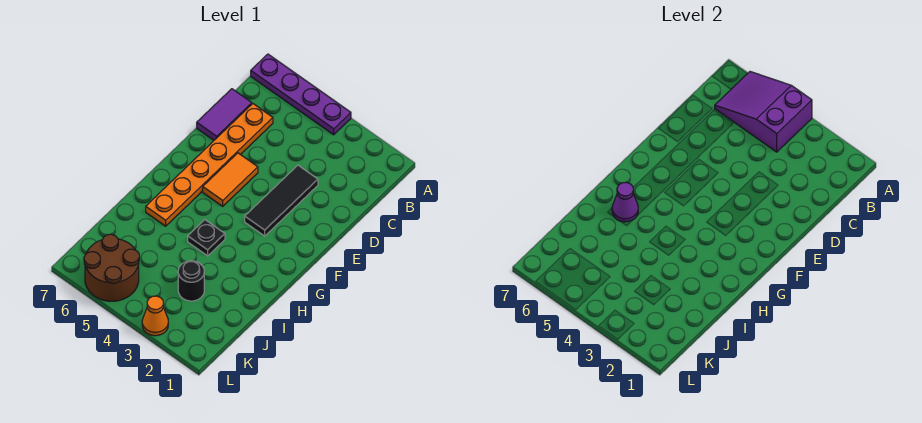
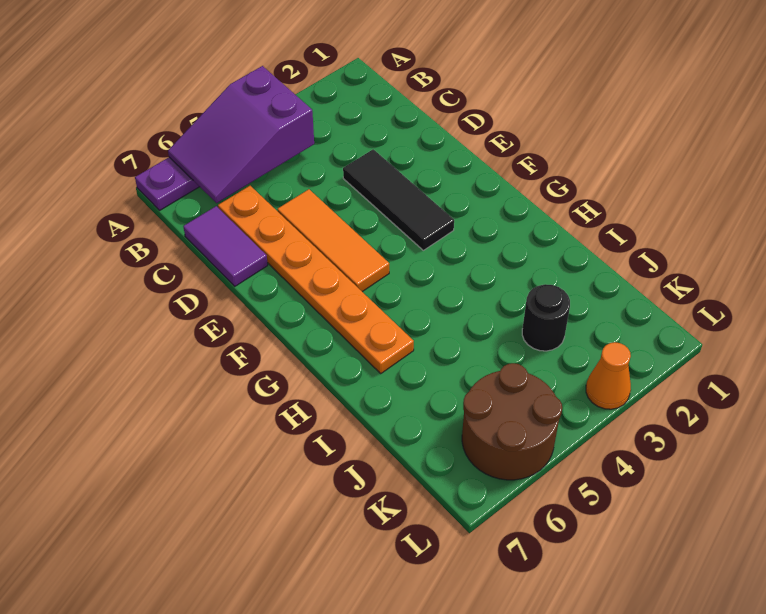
orange tile E5:F5 level 1 -> orange tile D5:F5 level 1
black plate H4 level 1 -> none
purple cone H6 level 2 -> none

